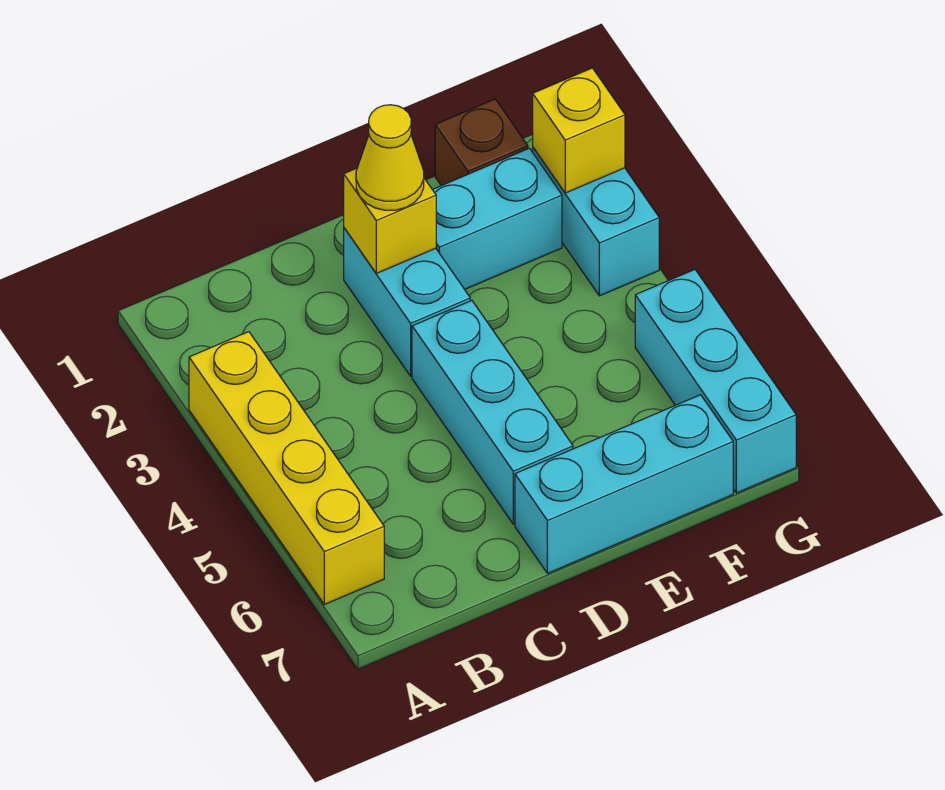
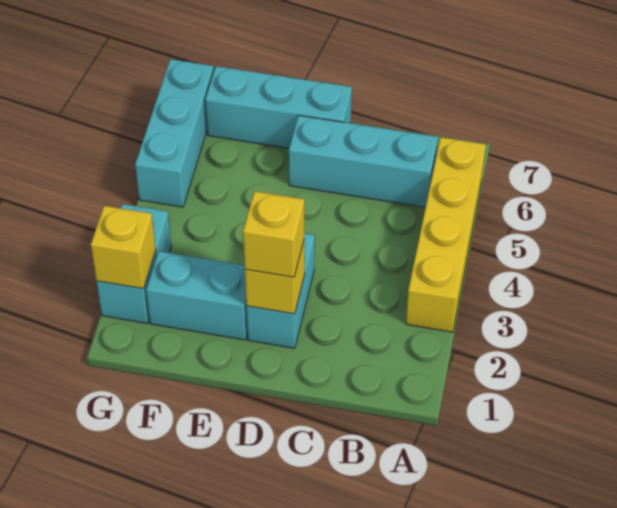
yellow cone D2 level 3 -> yellow brick D2 level 3
cyan brick D4:D6 level 1 -> cyan brick B6:D6 level 1
brown brick F1 level 1 -> none

